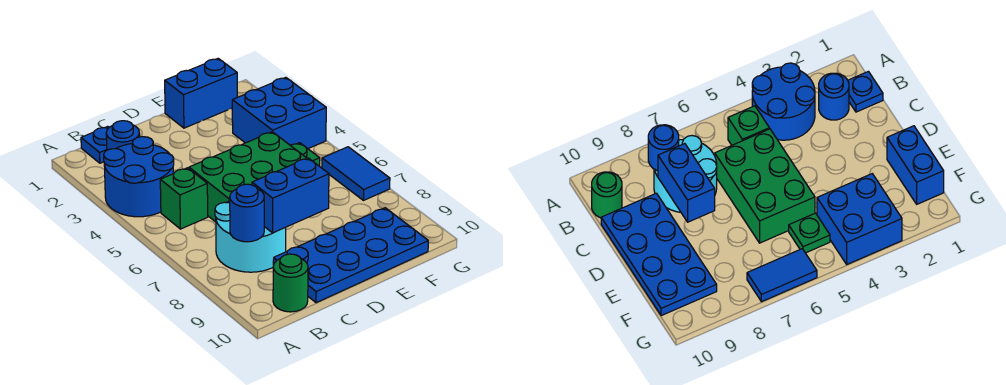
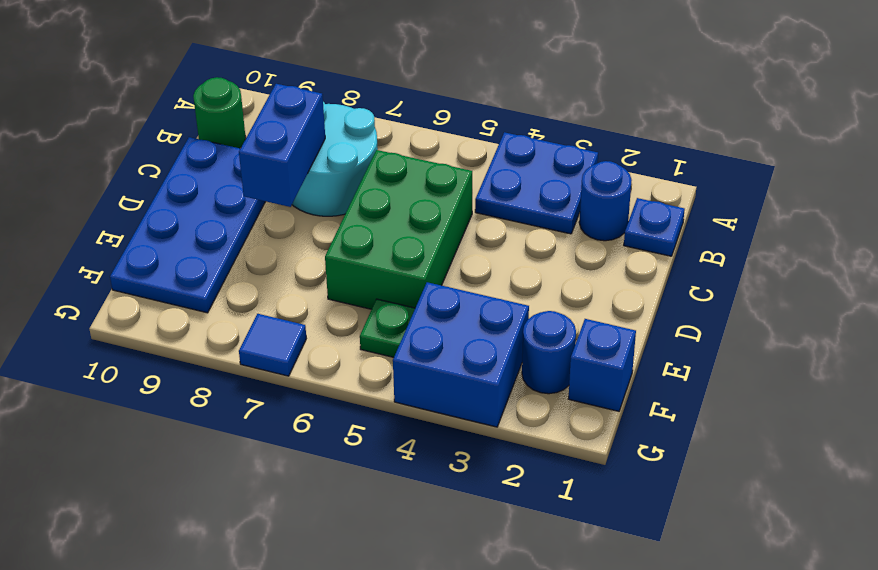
blue round brick A3:B4 level 1 -> blue plate A3:B4 level 1
green brick B5 level 1 -> none
blue round brick B8 level 2 -> blue round brick F2 level 1
blue brick E1:F1 level 1 -> blue brick F1 level 1
blue tile G6:G7 level 1 -> blue tile G7 level 1

